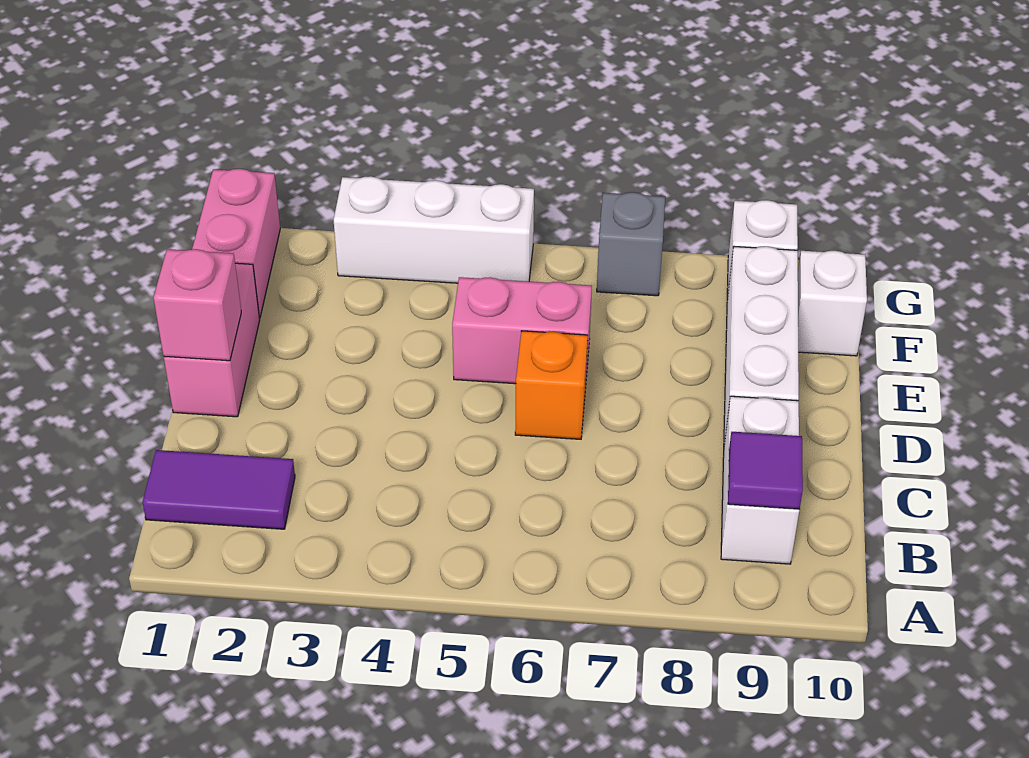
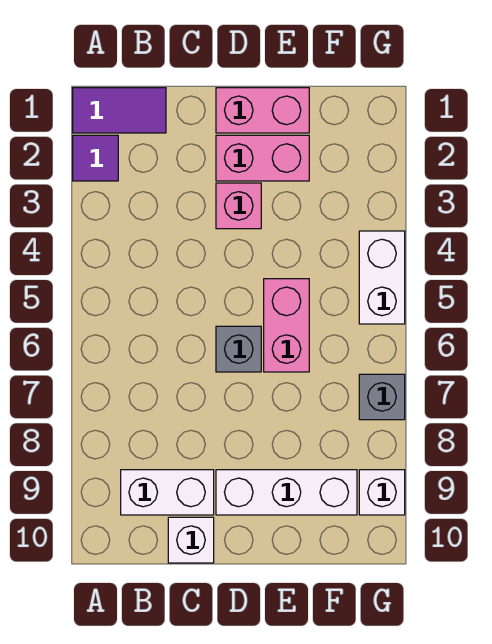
purple tile B1:B2 level 1 -> purple tile A1:B1 level 1
purple tile B9 level 2 -> purple tile A2 level 1
pink brick D1 level 2 -> pink brick D3 level 1
orange brick D6 level 1 -> grey brick D6 level 1
pink brick F1:G1 level 1 -> pink brick D2:E2 level 1
white brick F10 level 1 -> white brick C10 level 1
white brick G3:G5 level 1 -> white brick G4:G5 level 1

